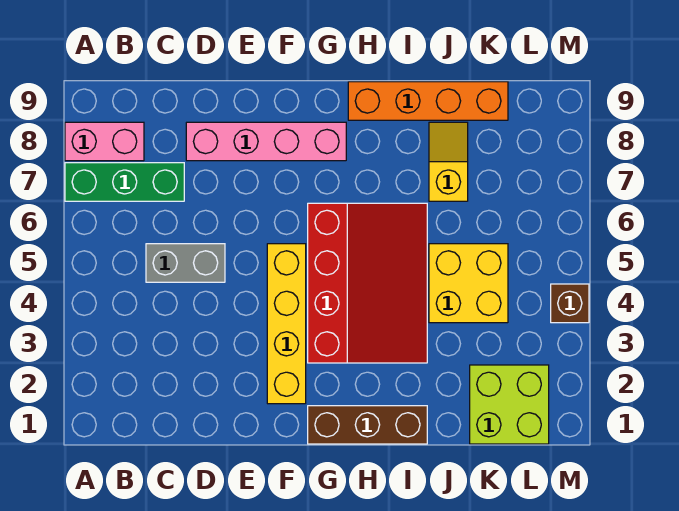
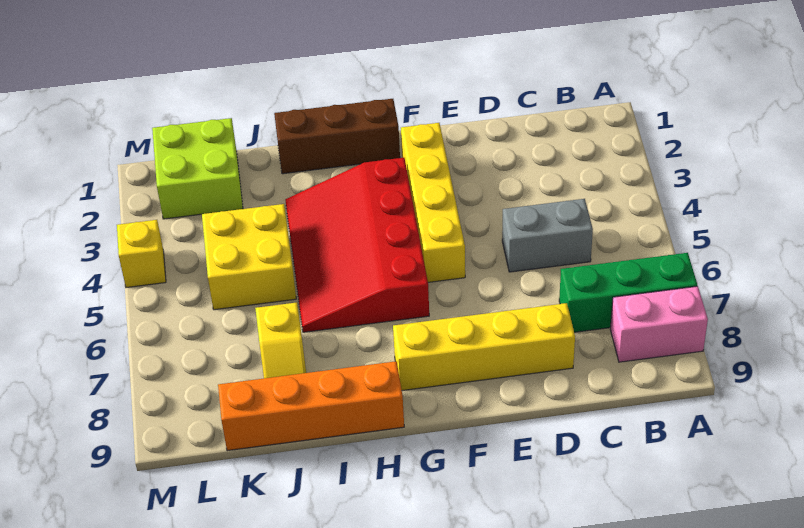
pink brick D8:G8 level 1 -> yellow brick D8:G8 level 1
brown brick M4 level 1 -> yellow brick M4 level 1

